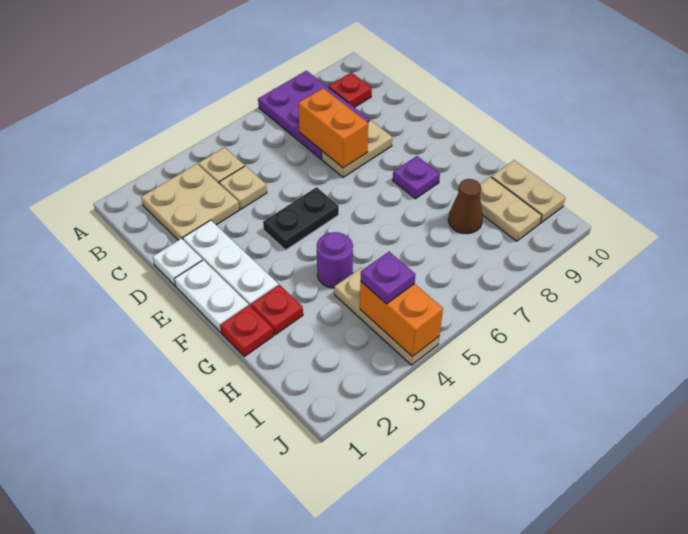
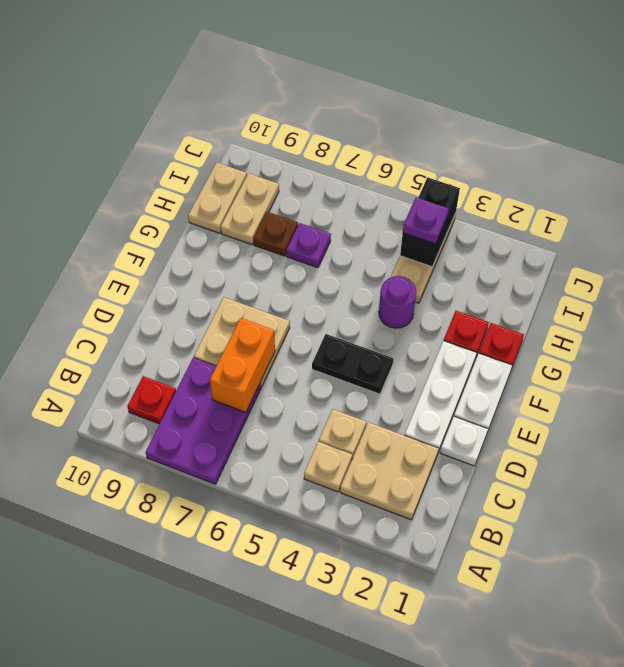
tan plate D7:D8 level 1 -> tan plate D7:E8 level 1
purple plate F8 level 1 -> purple plate H7 level 1
brown cone H8 level 1 -> brown plate H8 level 1
orange brick I4:J4 level 2 -> black brick I4:J4 level 2

